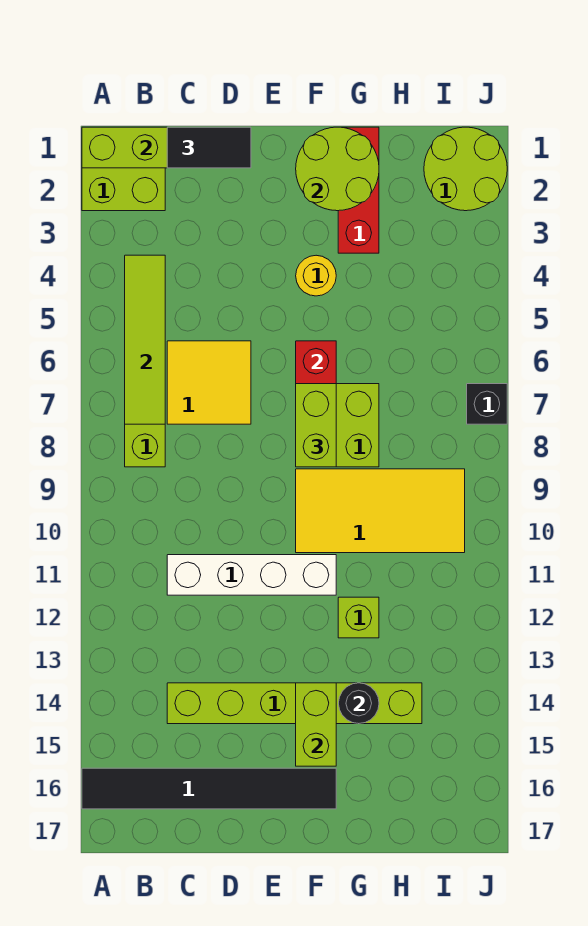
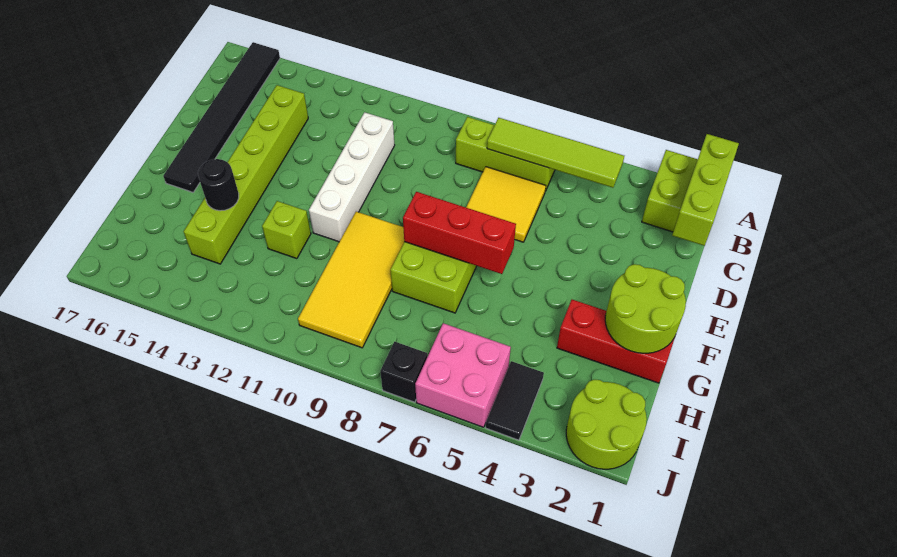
black tile C1:D1 level 3 -> black tile I4:J4 level 1
yellow round brick F4 level 1 -> none
lime brick F7:F8 level 3 -> none
lime brick F14:F15 level 2 -> none
none -> pink brick I5:J6 level 1

